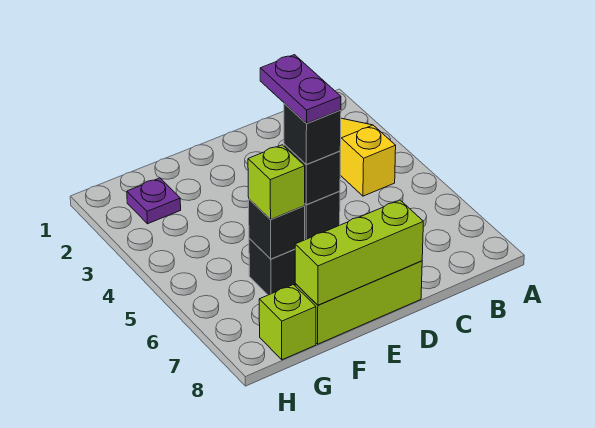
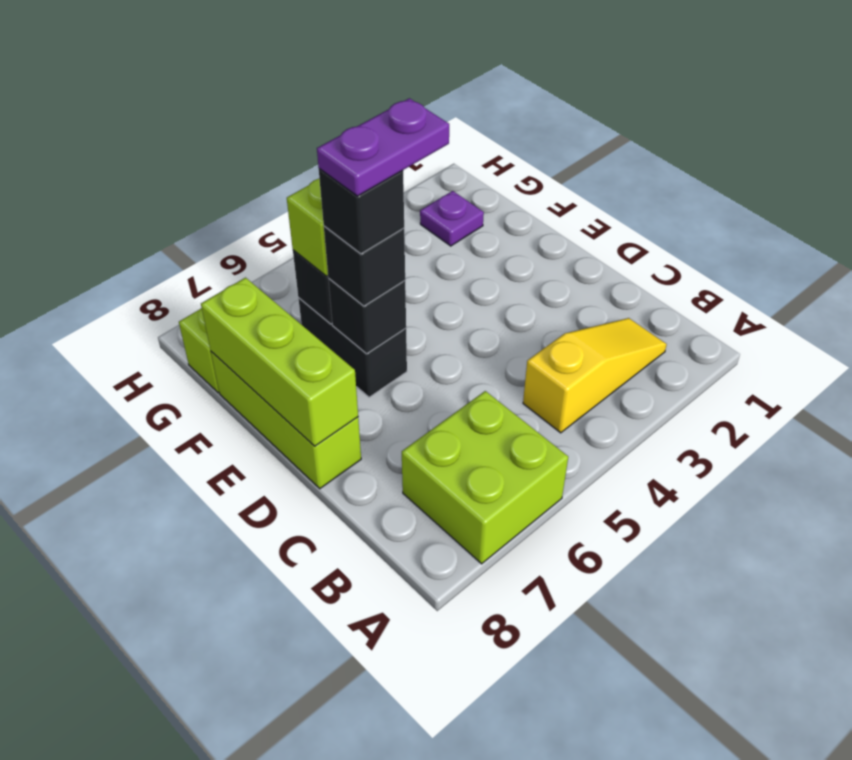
none -> lime brick A6:B7 level 1

